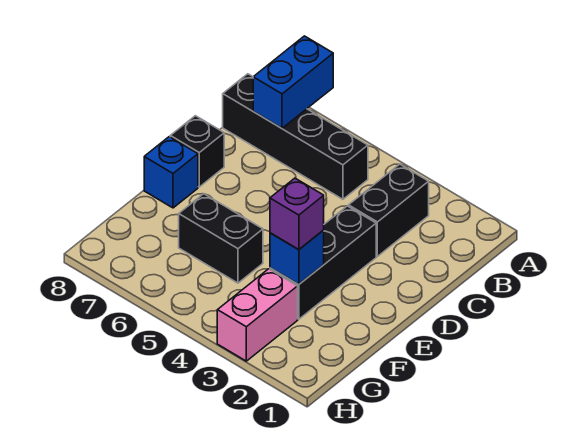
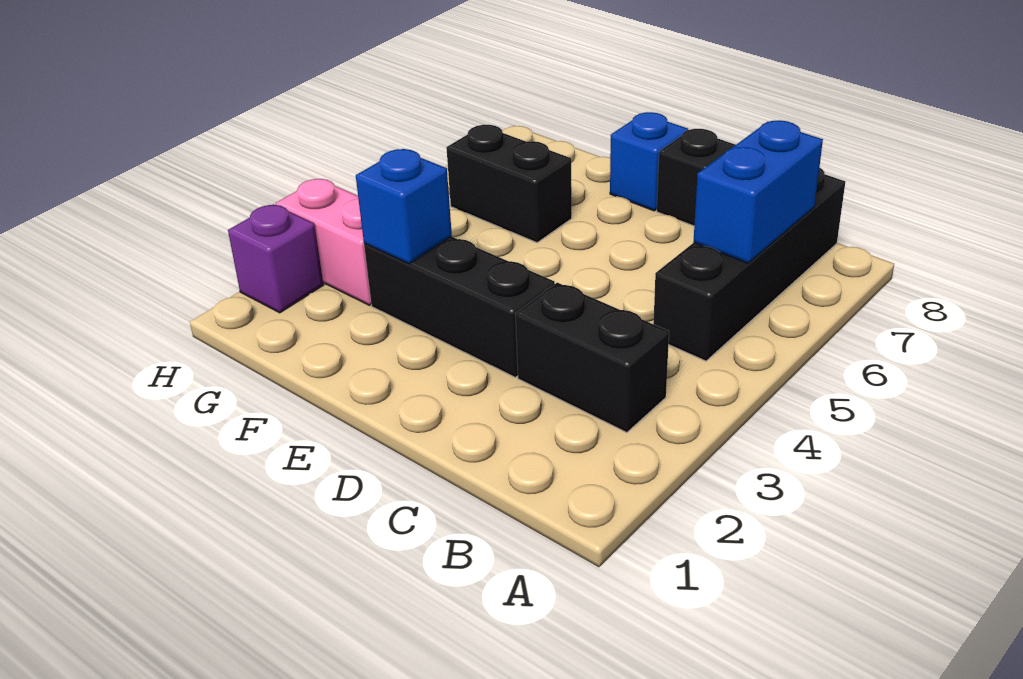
blue brick A7:B7 level 2 -> blue brick B6:B7 level 2
purple brick F3 level 3 -> purple brick H2 level 1
black brick F5:F6 level 1 -> black brick F6:G6 level 1

